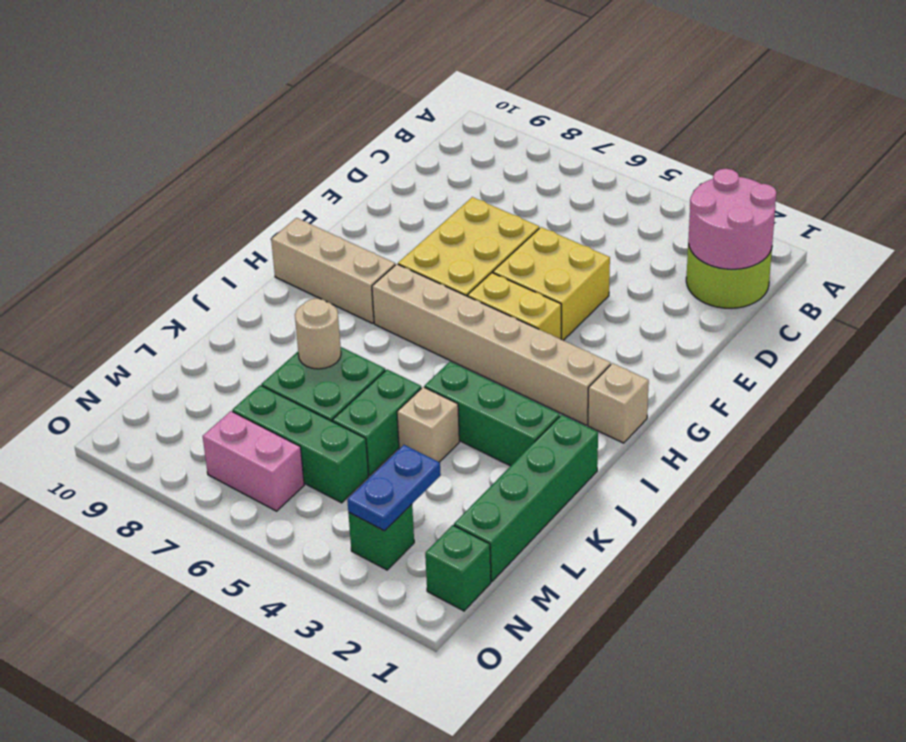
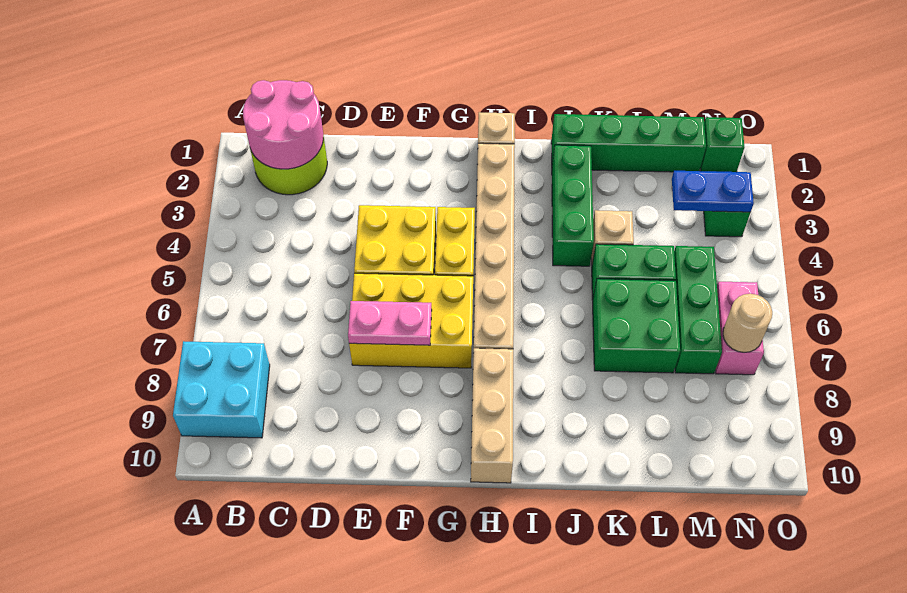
none -> cyan brick A8:B9 level 1
none -> pink plate E7:F7 level 2
tan round brick K7 level 2 -> tan round brick N7 level 2

